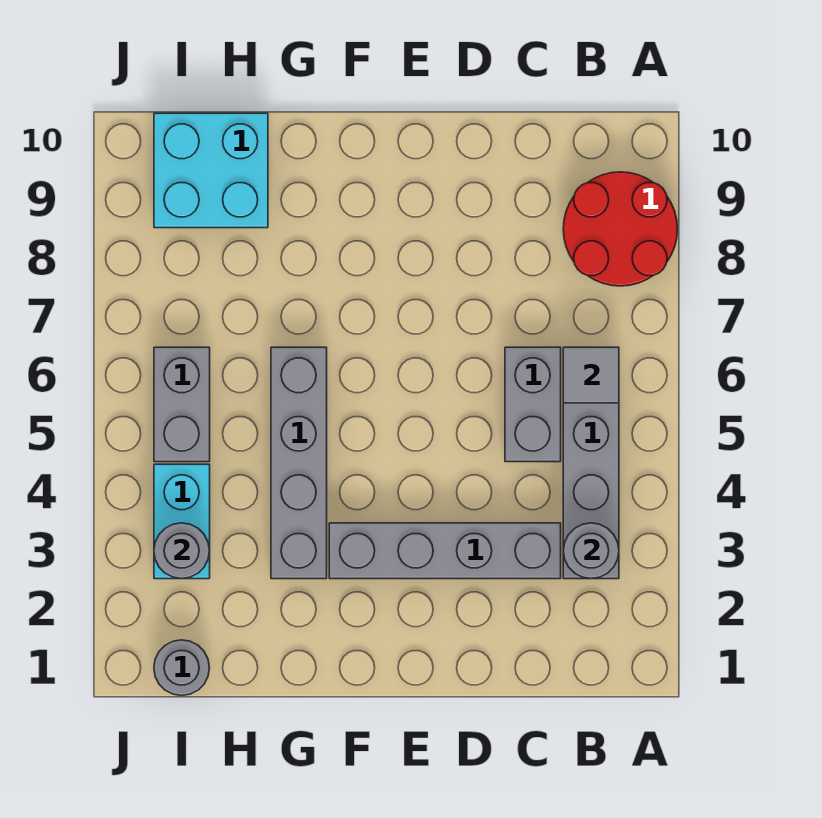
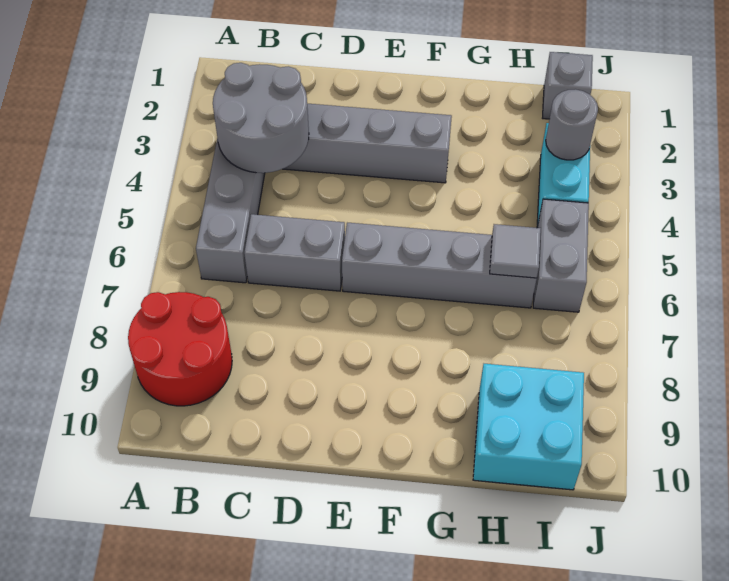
grey round brick B3 level 2 -> grey round brick B3:C4 level 2
grey tile B6 level 2 -> grey tile H6 level 2
grey brick C5:C6 level 1 -> grey brick C6:D6 level 1
grey brick G3:G6 level 1 -> grey brick E6:H6 level 1
grey round brick I1 level 1 -> grey brick I1 level 1

